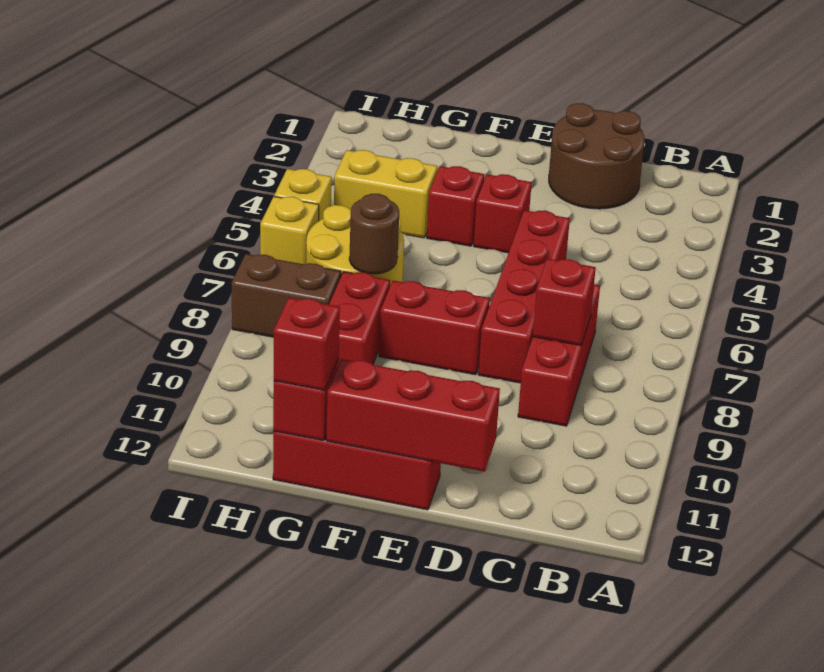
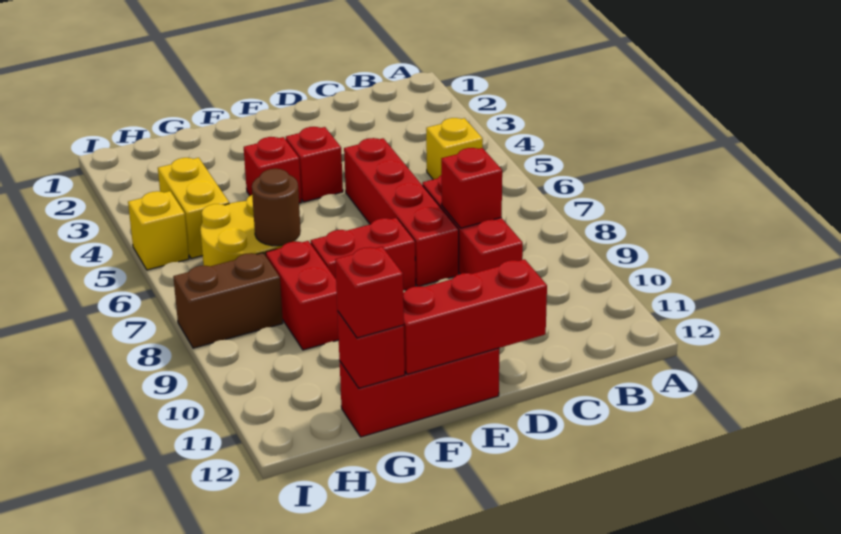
brown round brick C1:D2 level 1 -> none
yellow brick G4:H4 level 1 -> yellow brick H4:H5 level 1
yellow brick I6 level 1 -> yellow brick B5 level 1

